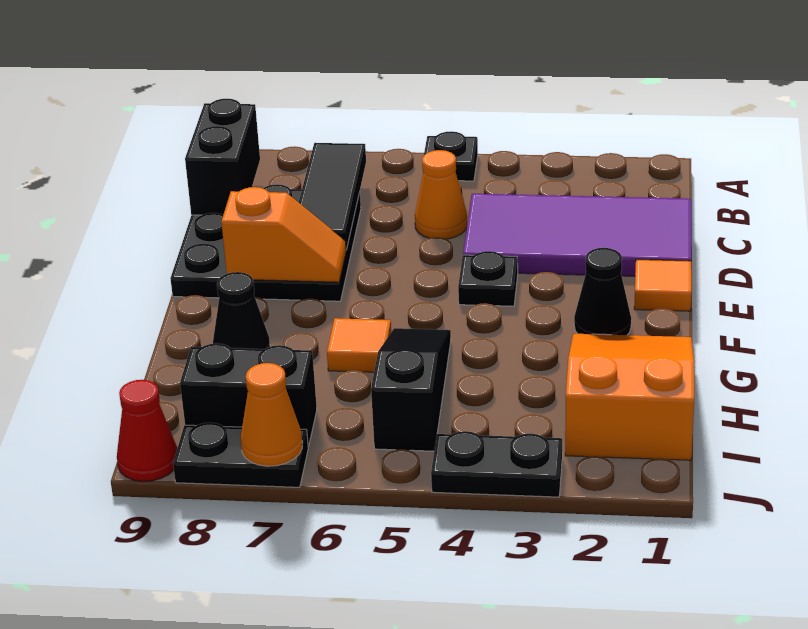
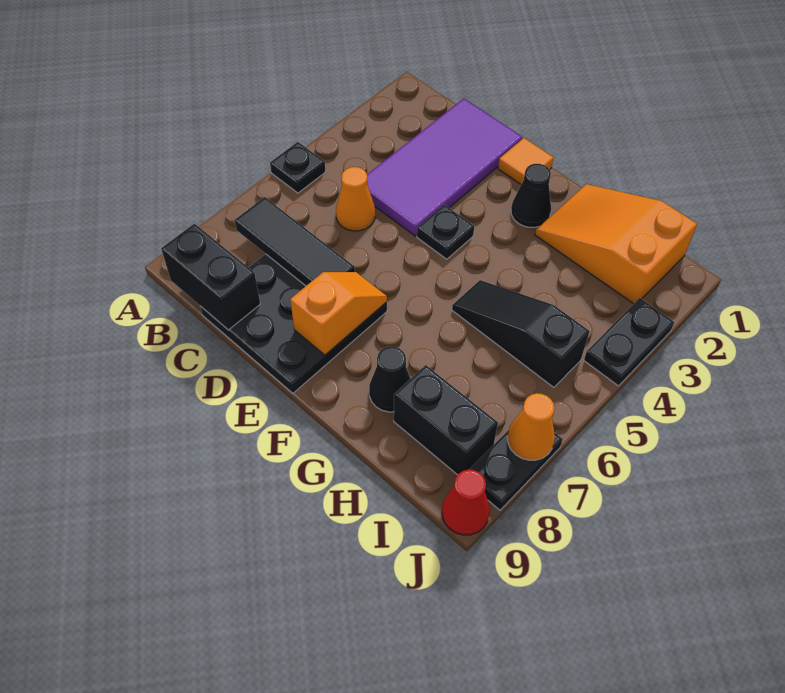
orange tile G6 level 1 -> none
black brick I7:I8 level 1 -> black brick H8:I8 level 1

